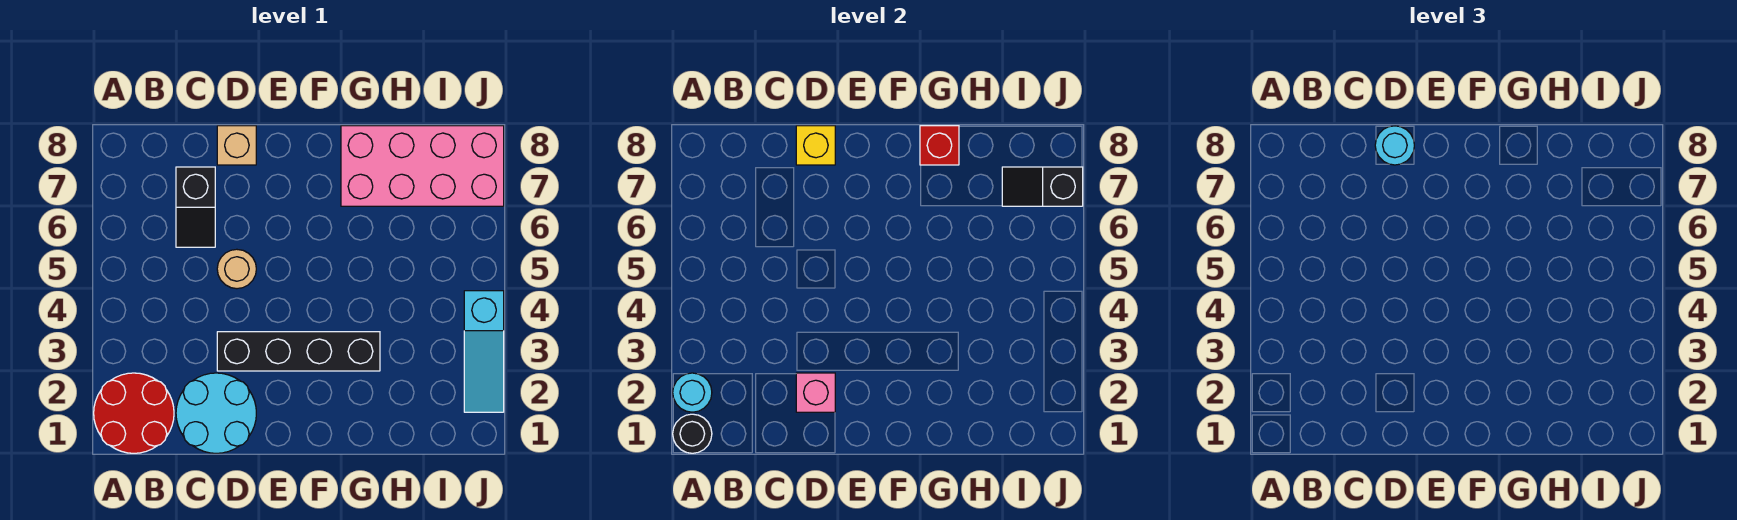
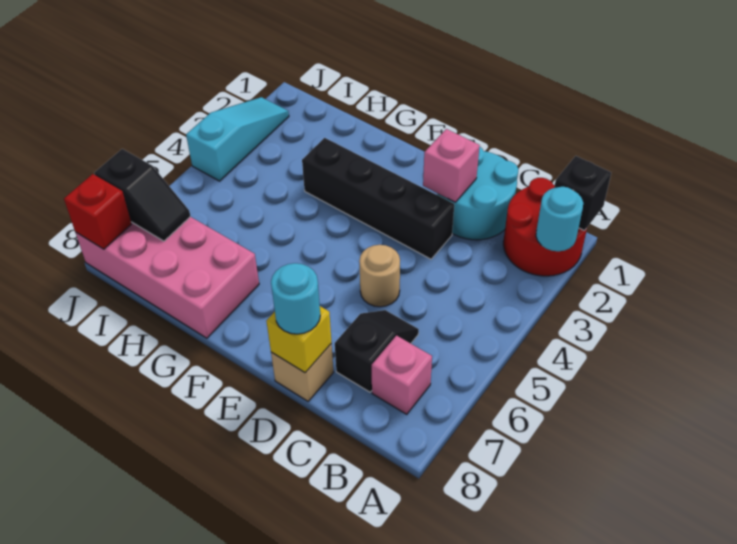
black round brick A1 level 2 -> black brick A1 level 2
none -> pink brick B7 level 1
red brick G8 level 2 -> red brick J8 level 2

